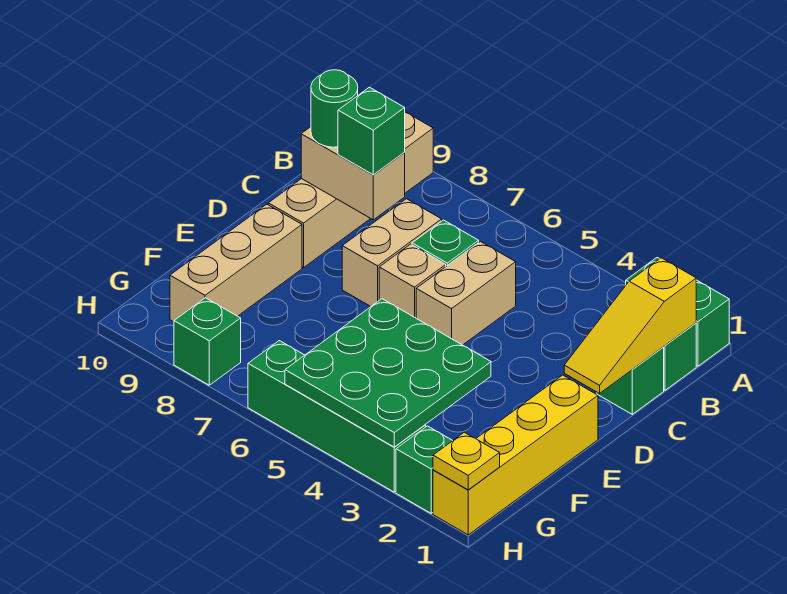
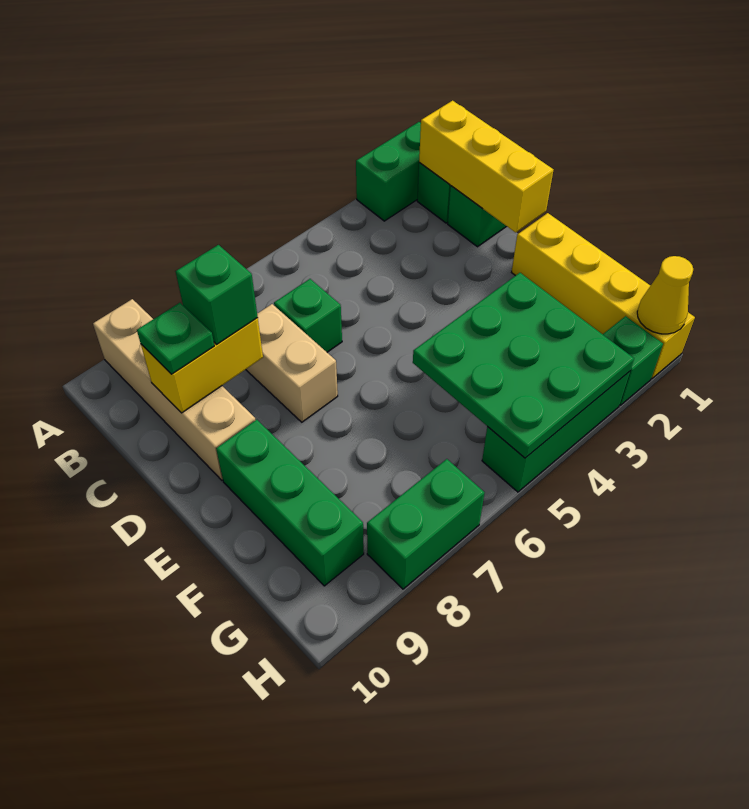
yellow slope B1:D1 level 2 top B -> yellow brick B1:D1 level 2
tan brick C5:D5 level 1 -> none
tan brick C8:C9 level 2 -> yellow brick C8:C9 level 2
green round brick C9 level 3 -> green plate C9 level 3
tan brick D6 level 1 -> none
tan brick E9:G9 level 1 -> green brick E9:G9 level 1
yellow plate H1 level 2 -> yellow cone H1 level 2
green brick H3:H6 level 1 -> green brick H3:H5 level 1
green brick H8 level 1 -> green brick H7:H8 level 1

